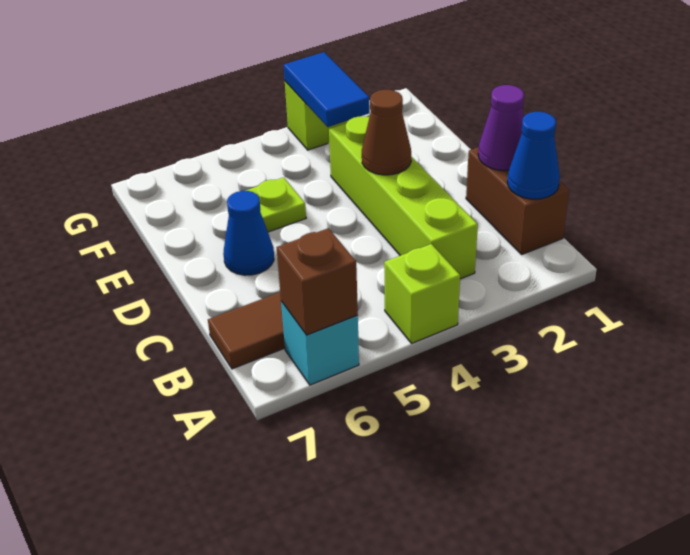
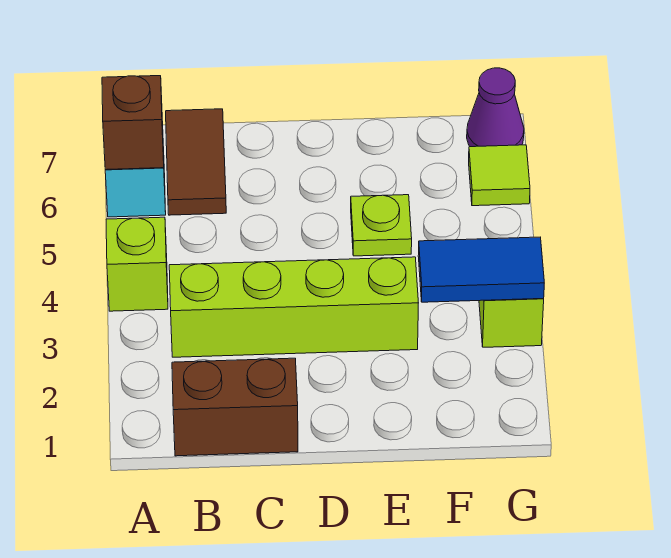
blue cone B1 level 2 -> none
purple cone C1 level 2 -> purple cone G7 level 1
brown cone D3 level 2 -> none
blue cone D6 level 1 -> none
none -> lime tile G6 level 1

